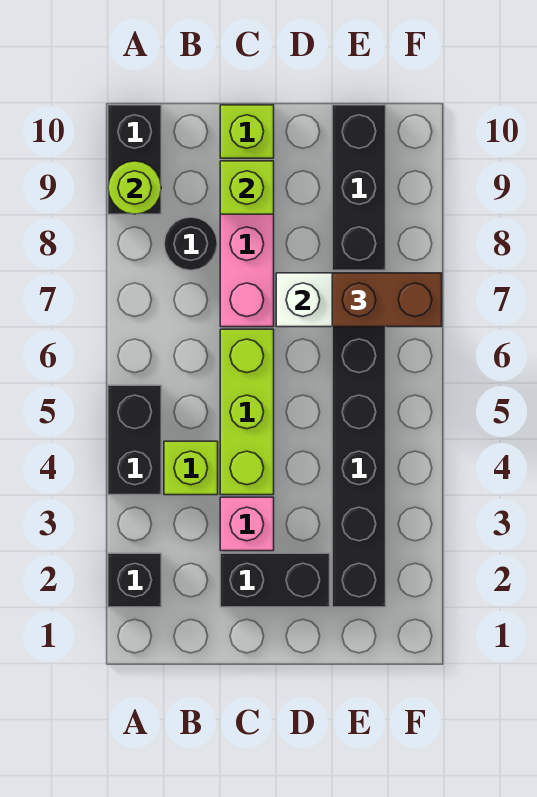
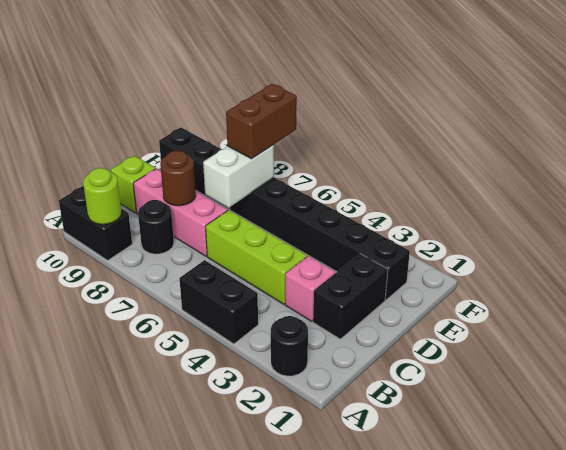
black brick A2 level 1 -> black round brick A2 level 1
lime brick B4 level 1 -> none
none -> brown round brick C8 level 2
lime brick C9 level 2 -> none

